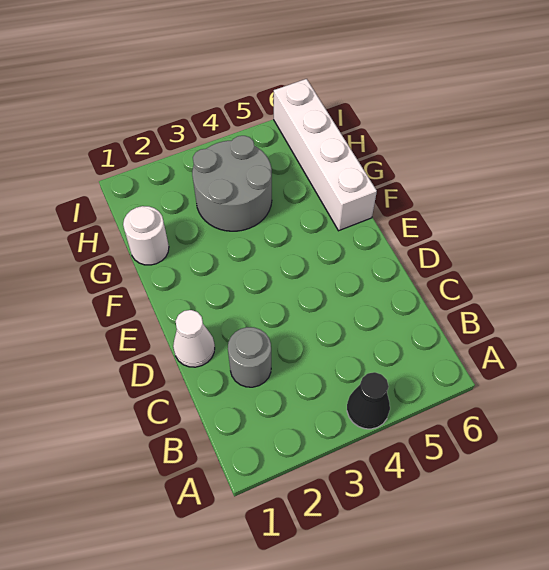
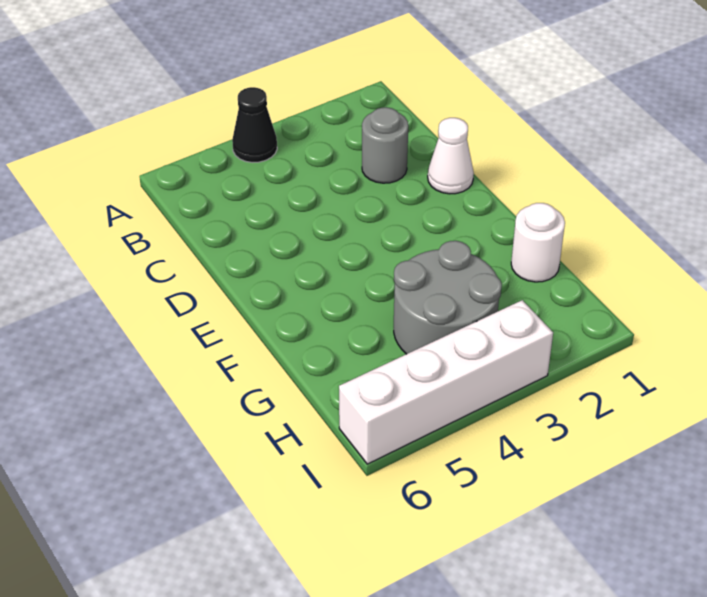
white brick F6:I6 level 1 -> white brick I3:I6 level 1

